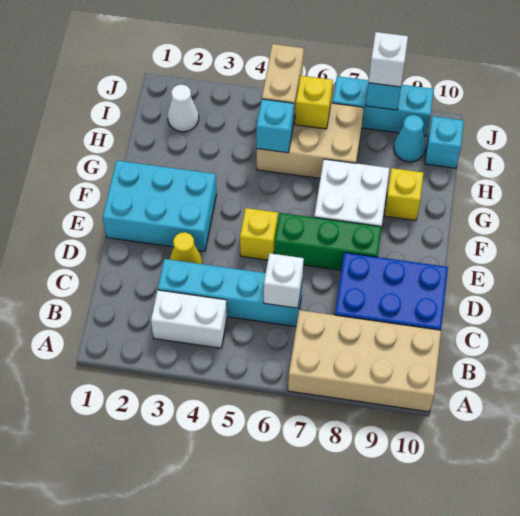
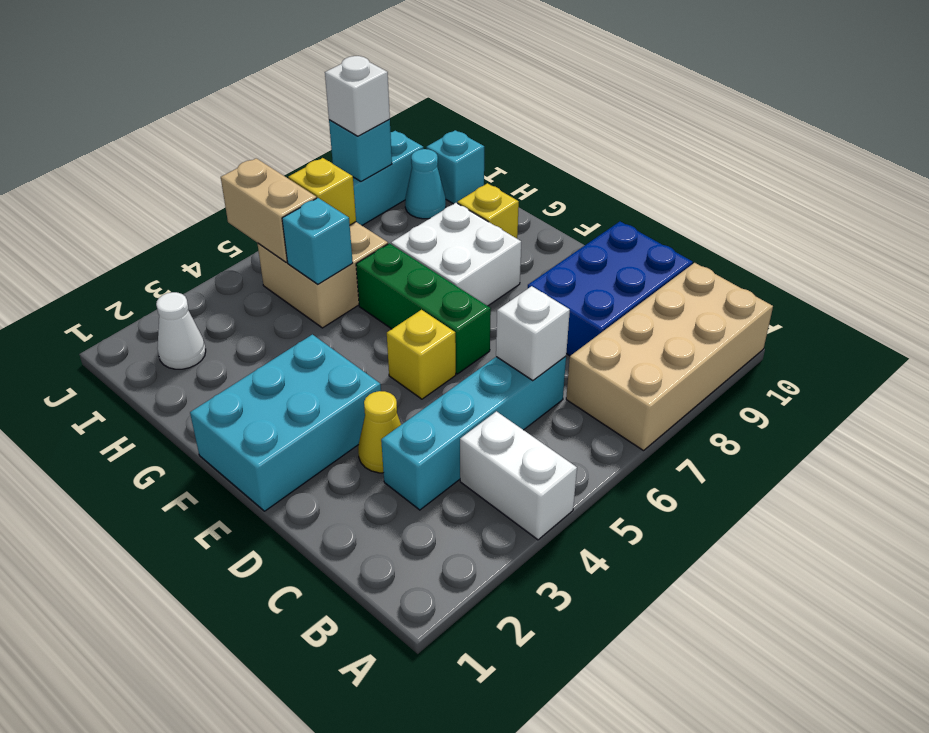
white brick B3:B4 level 1 -> white brick A4:B4 level 1
green brick E6:E8 level 1 -> green brick E6:G6 level 1
tan brick H5:I7 level 1 -> tan brick H5:I6 level 1

